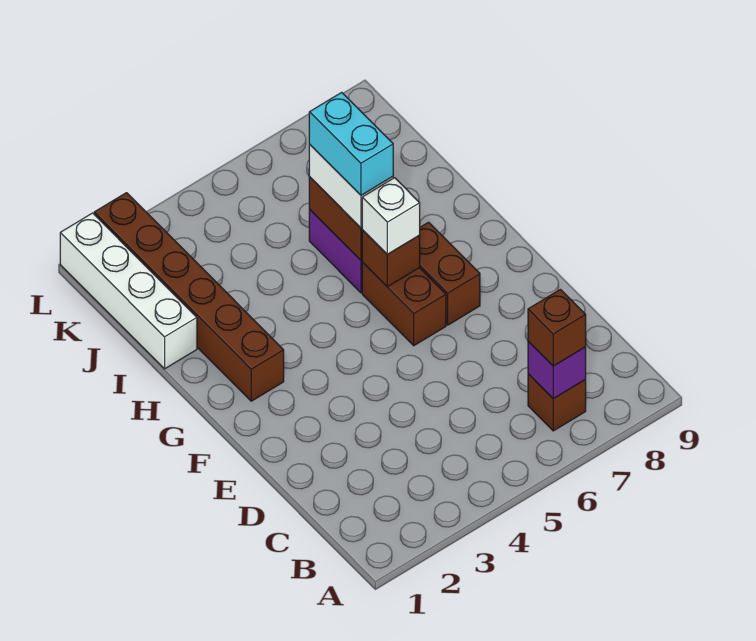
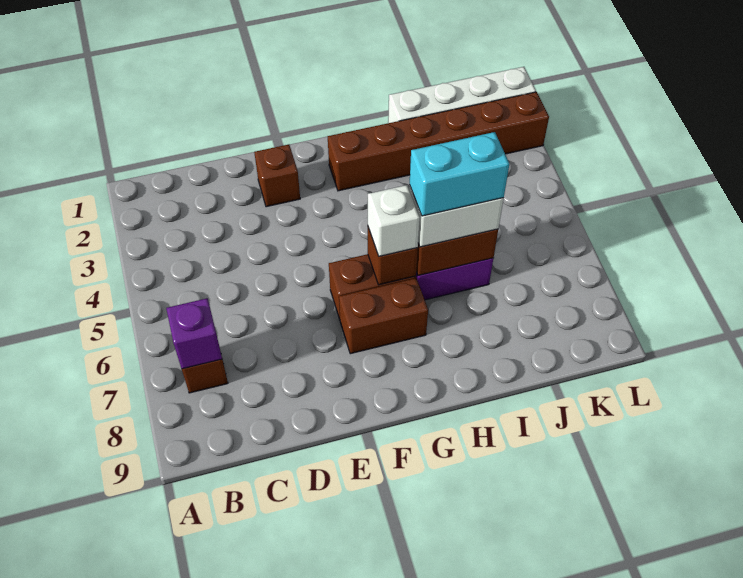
brown brick B7 level 3 -> brown brick E2 level 1

